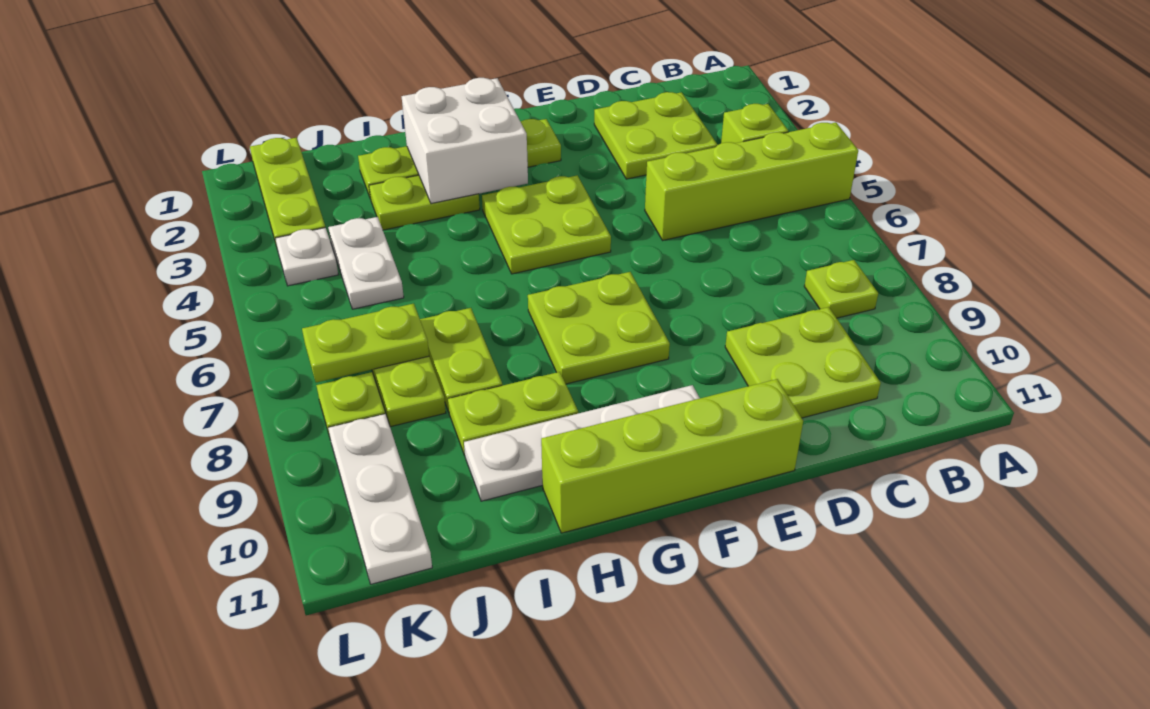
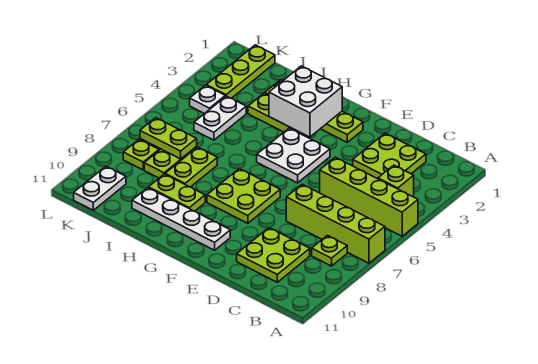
lime brick E11:H11 level 1 -> lime brick A7:D7 level 1
lime plate F4:G5 level 1 -> white plate F4:G5 level 1
white plate K9:K11 level 1 -> white plate K10:K11 level 1

